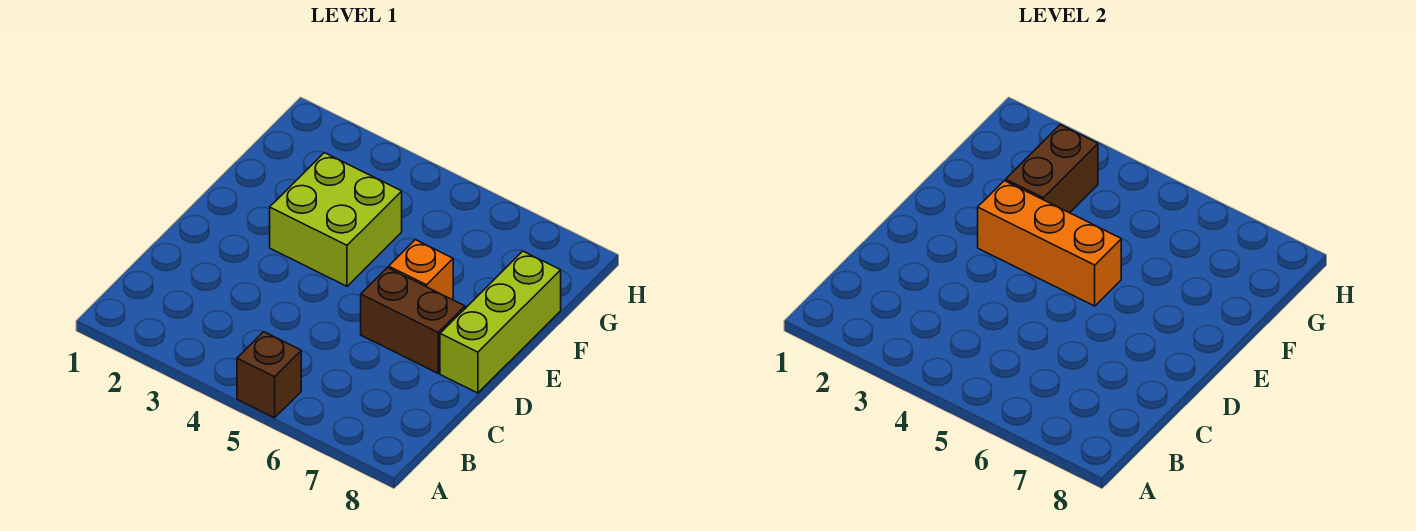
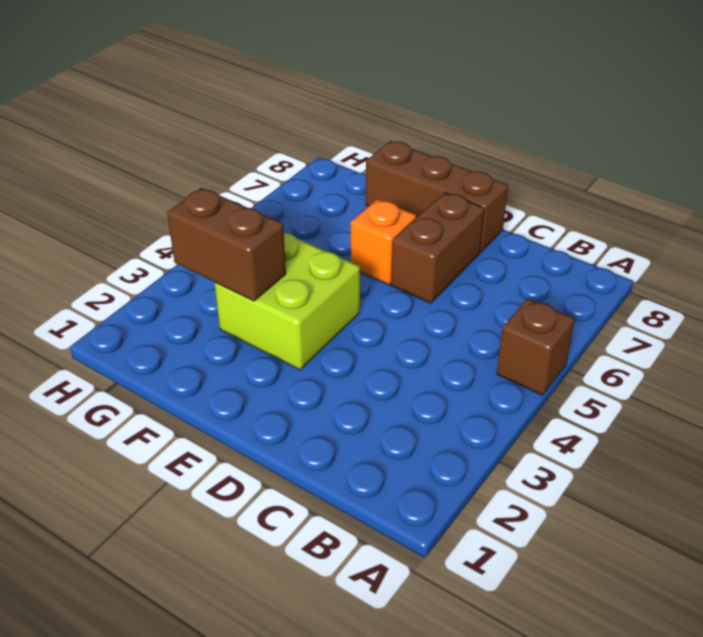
lime brick D8:F8 level 1 -> brown brick D8:F8 level 1
orange brick E3:E5 level 2 -> none

